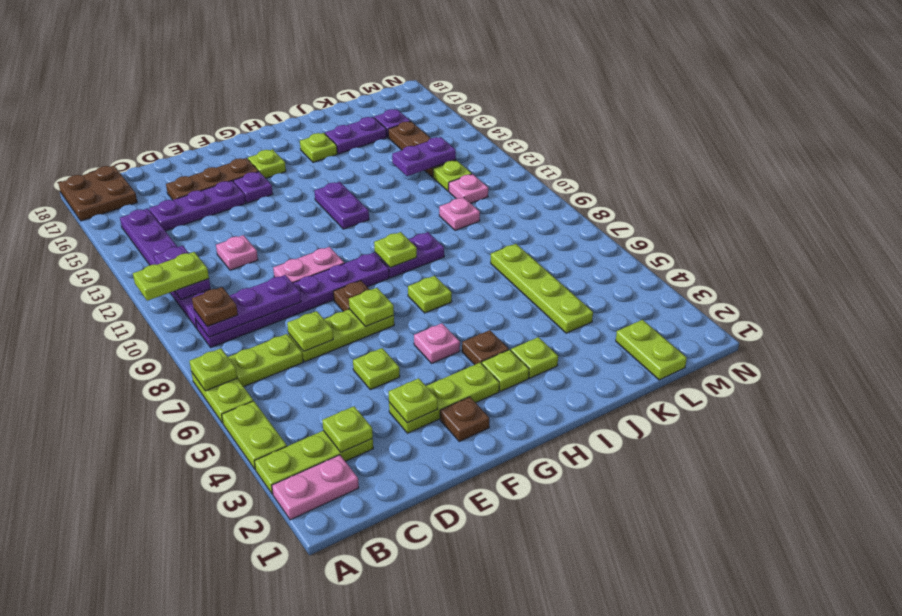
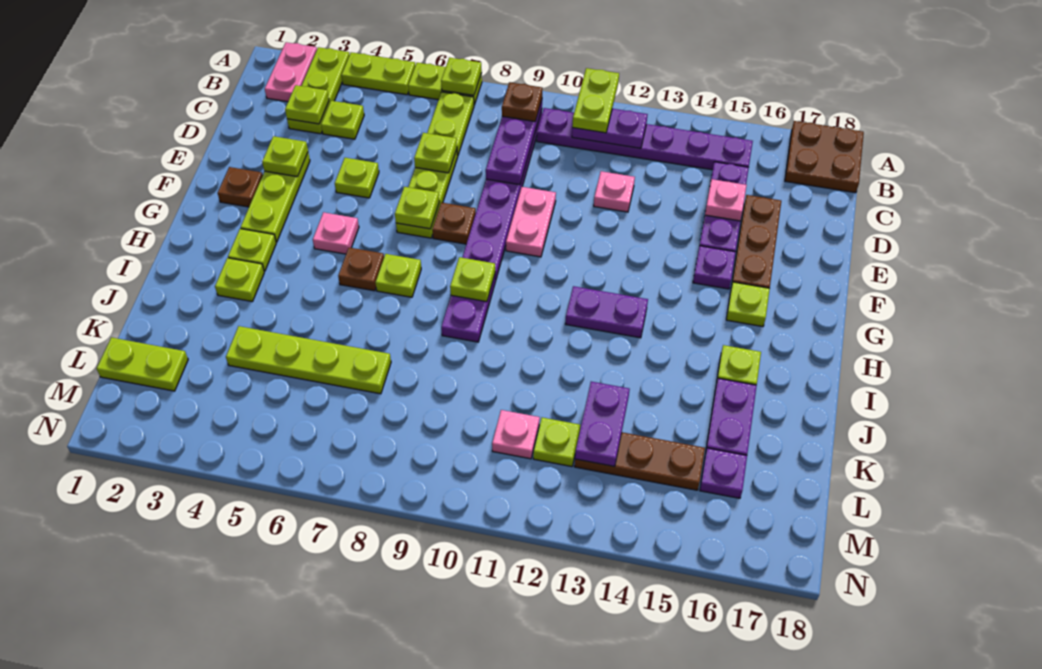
none -> lime plate C4 level 1
brown plate H4 level 1 -> brown plate H6 level 1
pink plate K10 level 1 -> pink plate D15 level 2

